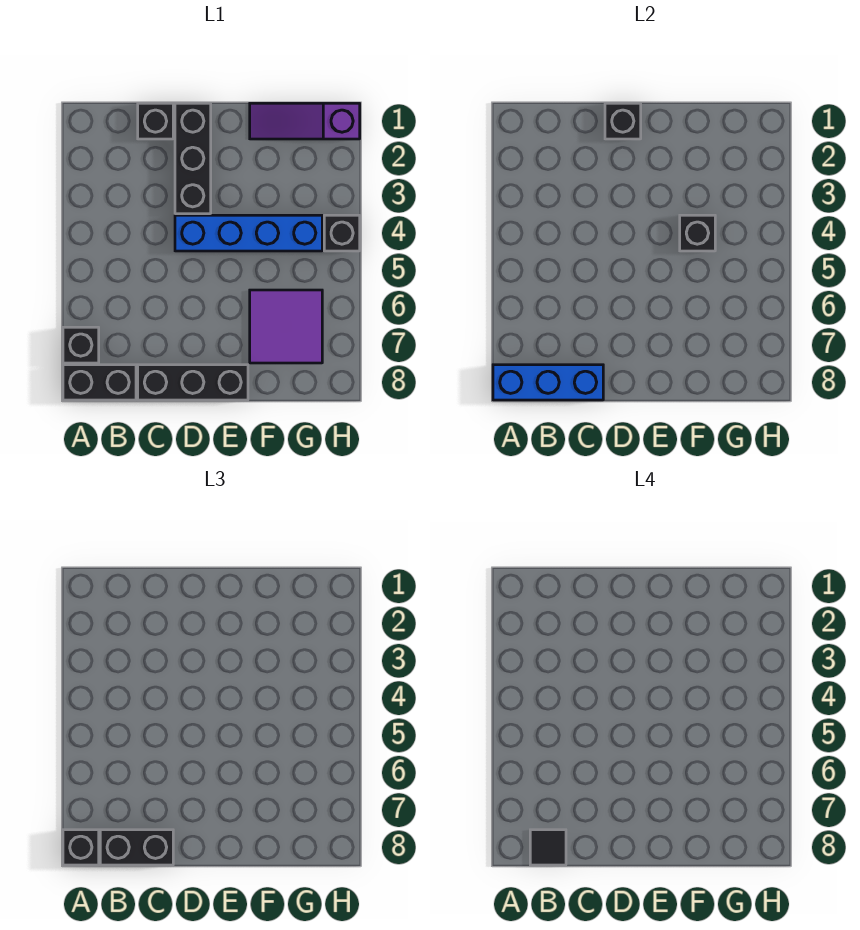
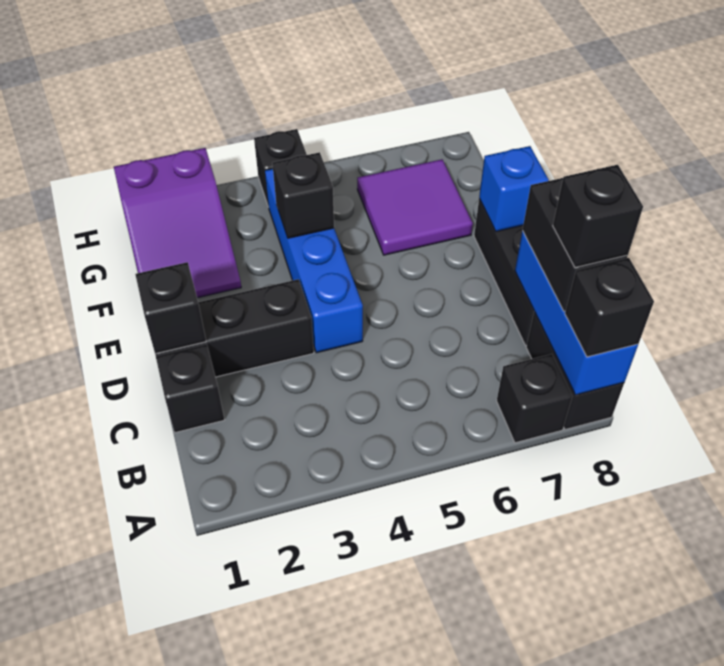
black tile B8 level 4 -> black brick B8 level 4
none -> blue brick E8 level 2
purple slope F1:H1 level 1 top H -> purple slope F1:H2 level 1 top H

